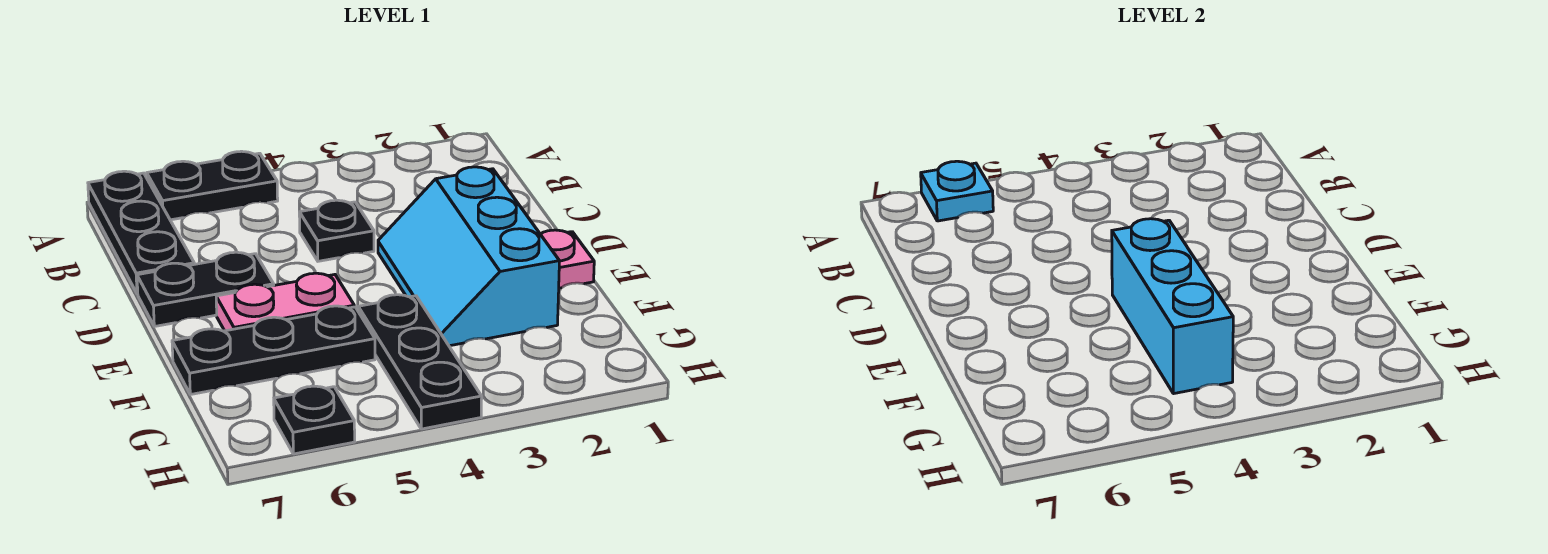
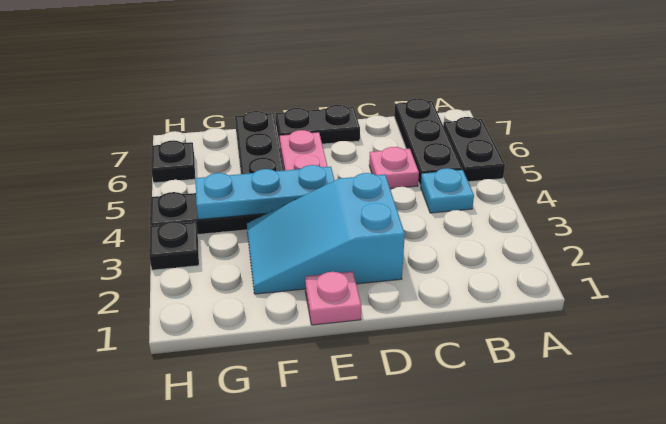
cyan plate A6 level 2 -> cyan plate B4 level 1
black plate A7:C7 level 1 -> black plate B5:B7 level 1
black plate C4 level 1 -> black plate H3 level 1
none -> pink plate C5 level 1
cyan slope D2:F3 level 1 top 2 -> cyan slope D2:F3 level 1 top D
black plate D6:D7 level 1 -> black plate D7:E7 level 1
cyan brick E4:G4 level 2 -> cyan plate E4:G4 level 2

